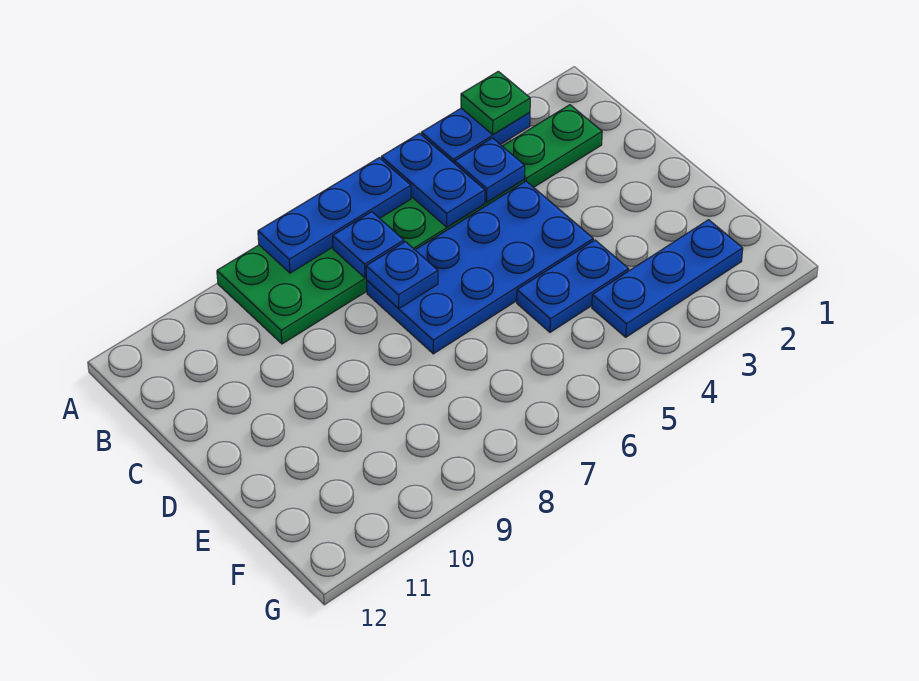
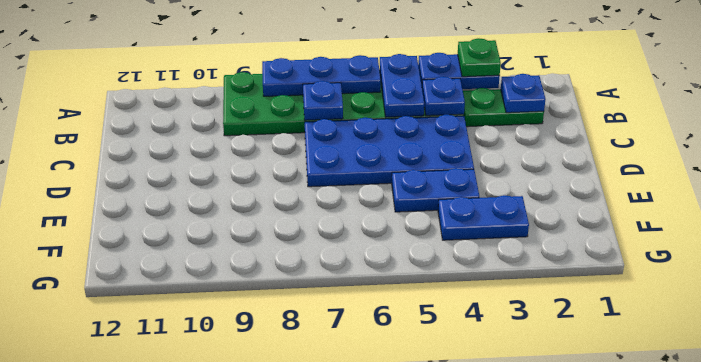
blue plate C7 level 2 -> blue plate B2 level 2
blue plate F2:F4 level 1 -> blue plate F3:F4 level 1

